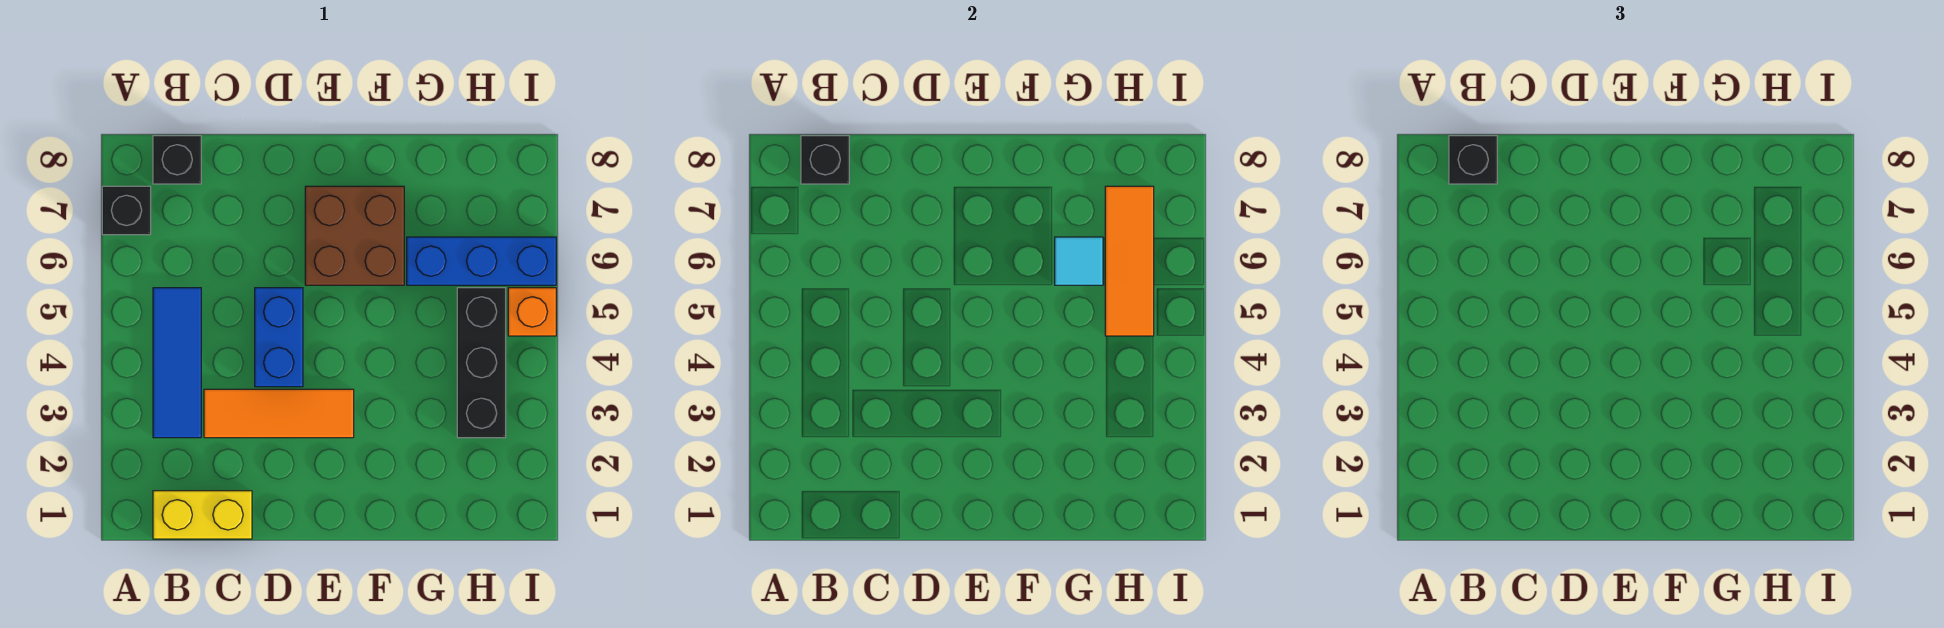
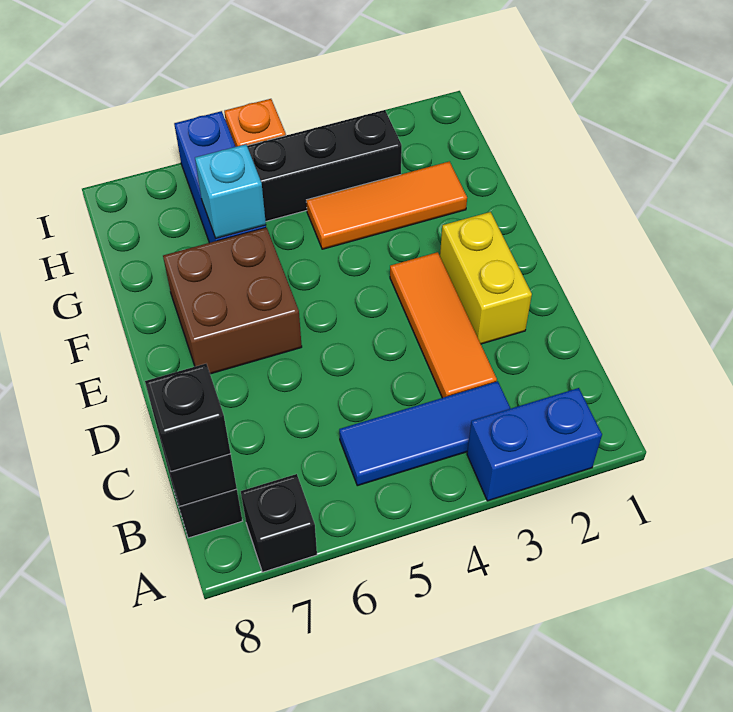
yellow brick B1:C1 level 1 -> yellow brick D2:E2 level 1
blue brick D4:D5 level 1 -> blue brick A2:A3 level 1
cyan tile G6 level 2 -> cyan brick G6 level 2
orange tile H5:H7 level 2 -> orange tile G2:G4 level 1

